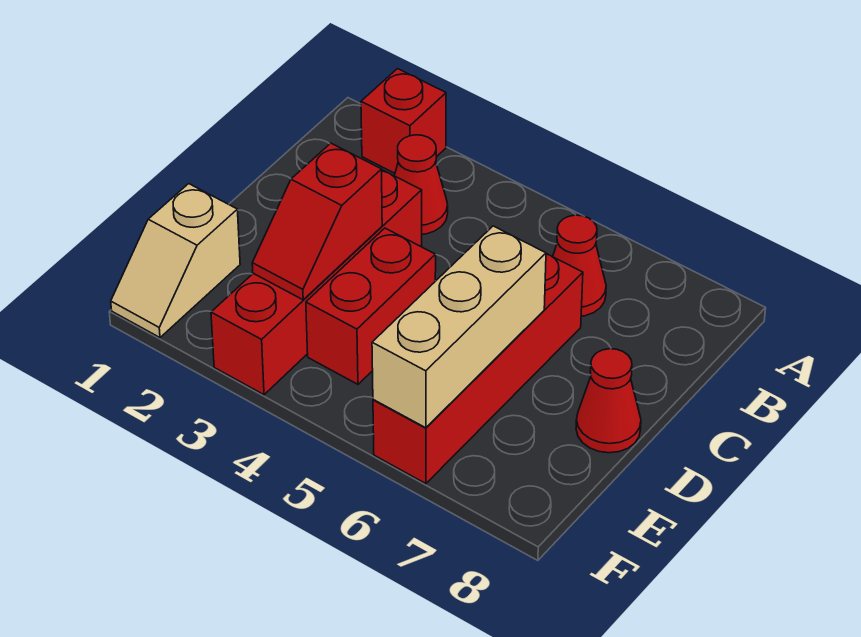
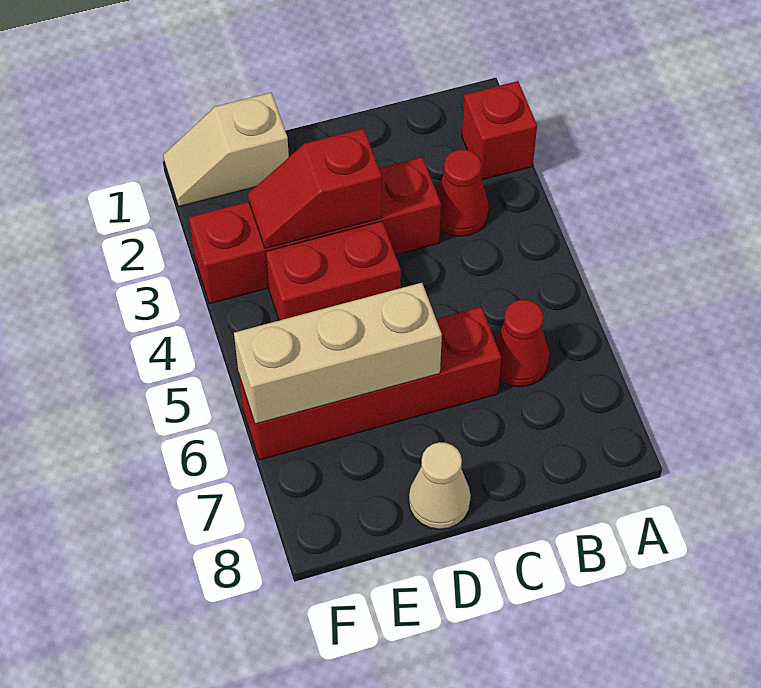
red cone D8 level 1 -> tan cone D8 level 1

